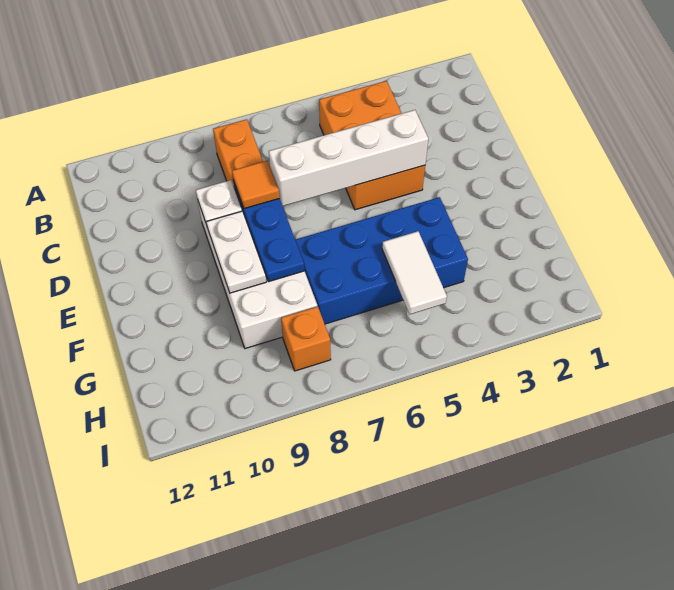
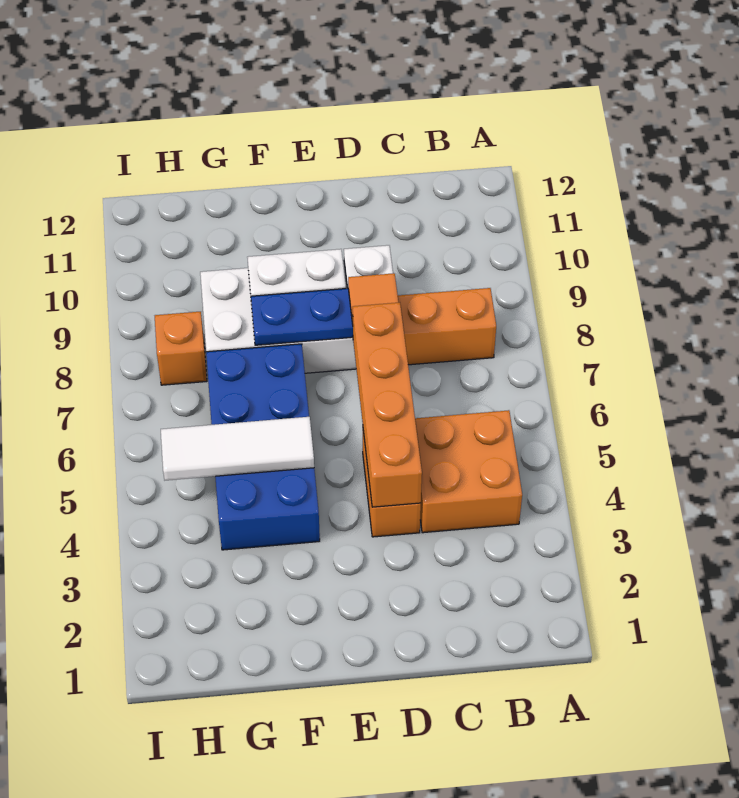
white brick D4:D7 level 2 -> orange brick D4:D7 level 2
white tile G5:H5 level 2 -> white tile F5:H5 level 2

